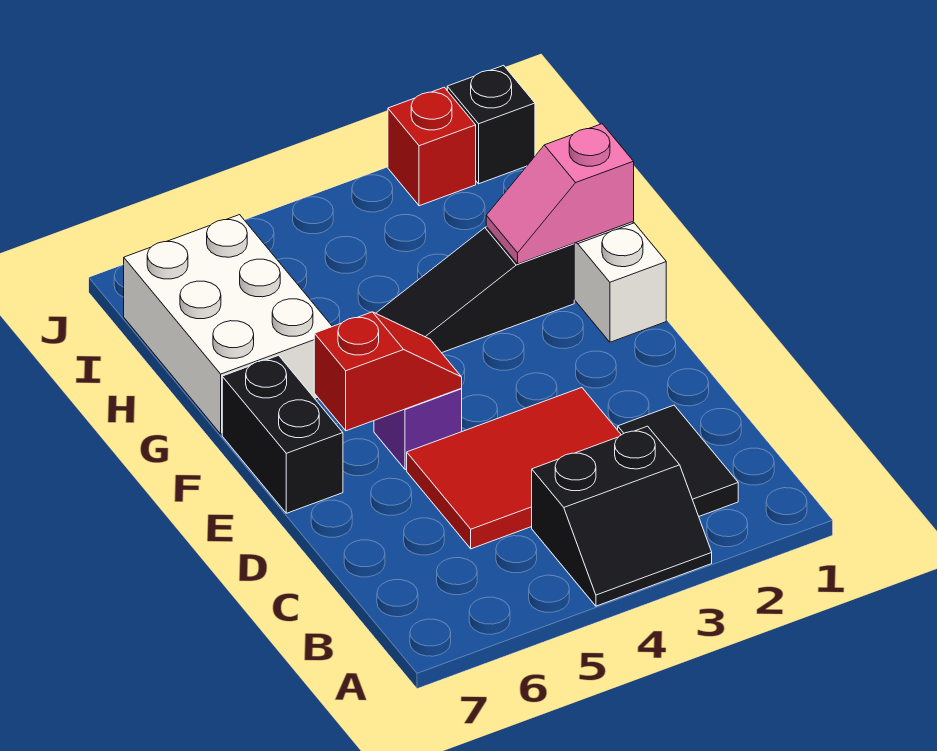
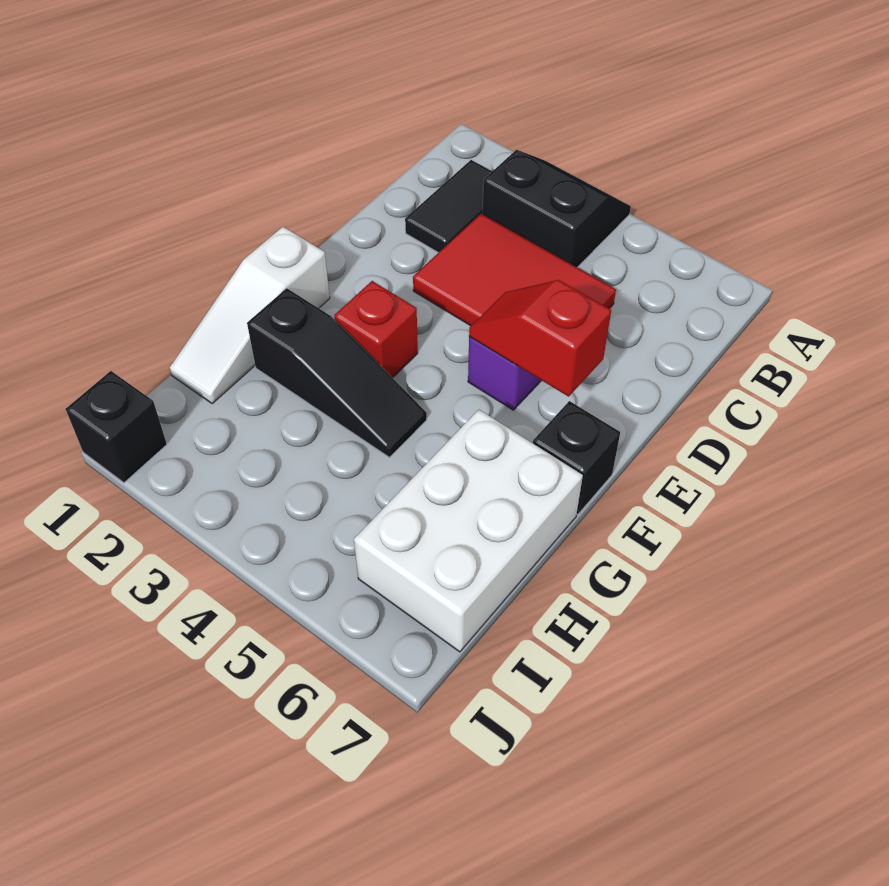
black brick E7:F7 level 1 -> black brick F7 level 1
pink slope G1:G2 level 2 top 1 -> none
red brick J2 level 1 -> red brick F3 level 1

